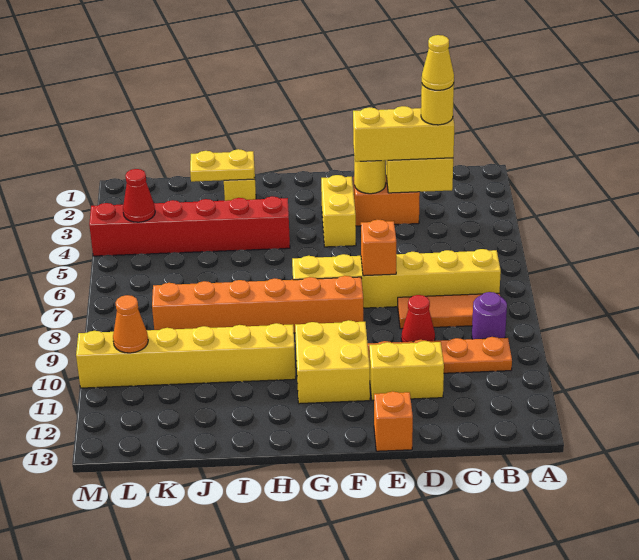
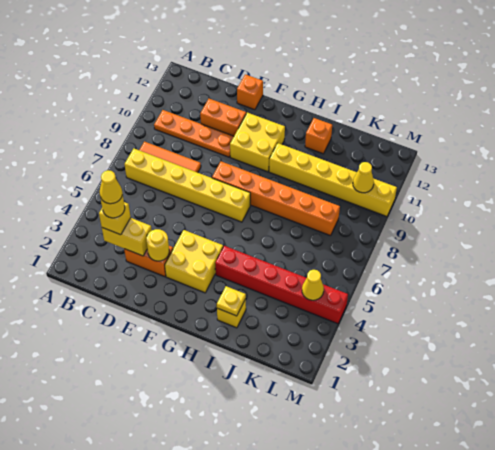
purple round brick B9 level 1 -> none
yellow brick C3:E3 level 3 -> yellow brick C3 level 3
red cone D9 level 1 -> none
yellow brick D11:E11 level 1 -> orange brick D11:E11 level 1
orange brick E7 level 2 -> orange brick I12 level 1
yellow brick F3:F4 level 1 -> yellow brick F3:G4 level 1
yellow plate I2:J2 level 2 -> yellow plate I2 level 2
red cone L4 level 2 -> yellow cone L4 level 2
orange cone L10 level 2 -> yellow cone L10 level 2

